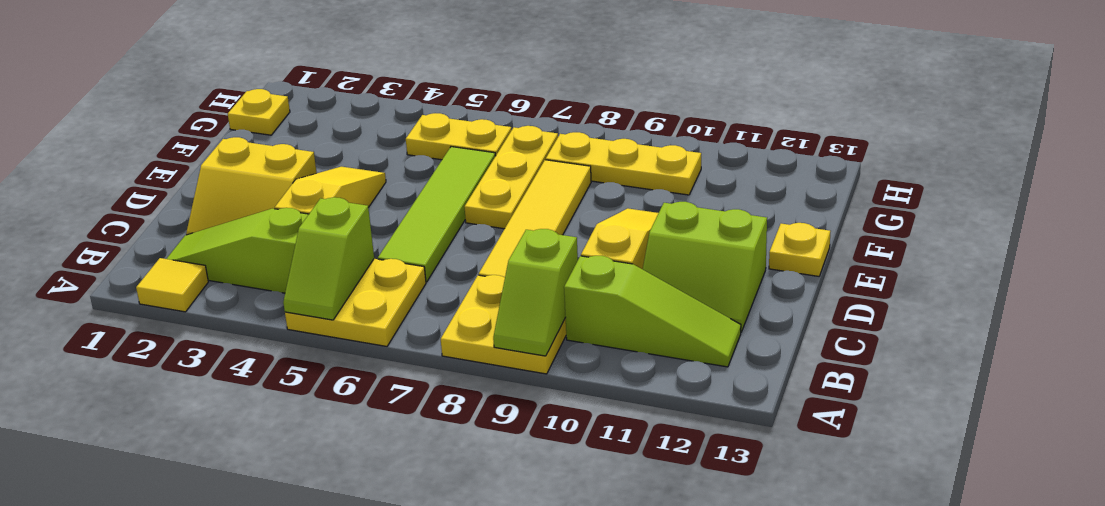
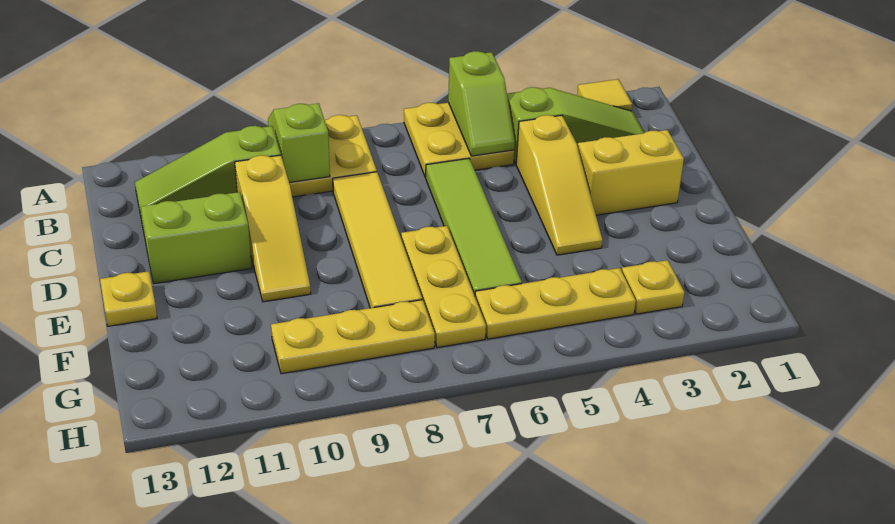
lime slope A5:B5 level 2 top B -> lime slope A5:B5 level 2 top A
yellow plate G1 level 1 -> yellow plate G3 level 1
yellow plate G5:G6 level 1 -> yellow plate G4:G6 level 1

